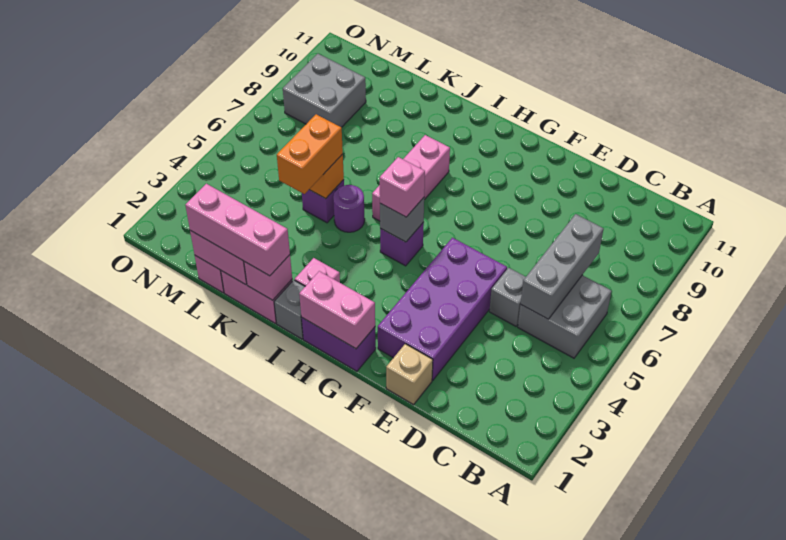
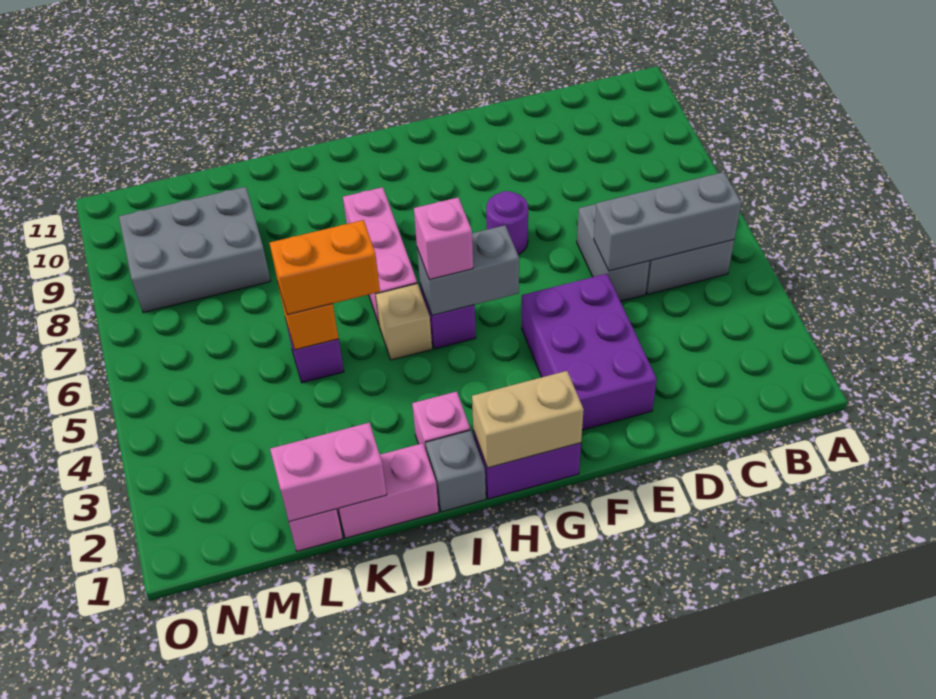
grey brick C5:C7 level 2 -> grey brick B5:D5 level 2
grey brick D5 level 1 -> grey brick D5:D6 level 1
tan brick E1 level 1 -> tan brick I5 level 1
purple brick E2:F5 level 1 -> purple brick E2:F4 level 1
pink brick G1:H1 level 2 -> tan brick G1:H1 level 2
grey brick H5 level 2 -> grey brick G5:H5 level 2
pink brick J1 level 2 -> none
pink brick J1:L1 level 3 -> none
purple round brick J5 level 1 -> purple round brick F7 level 1
orange brick K4:K5 level 3 -> orange brick J5:K5 level 3
grey brick M8:N9 level 1 -> grey brick L8:N9 level 1

